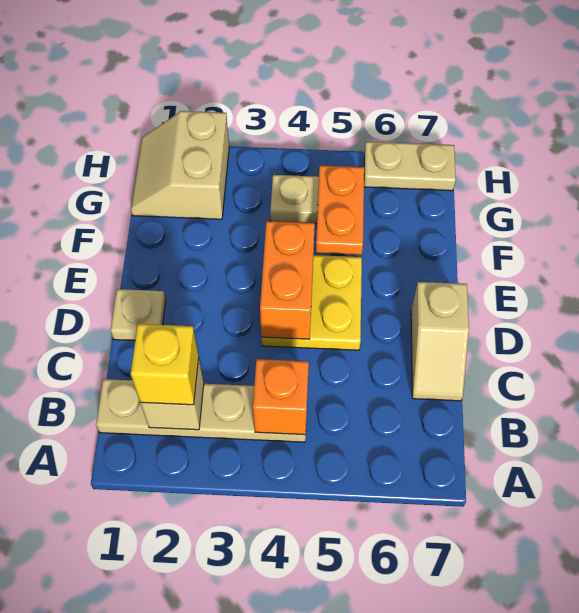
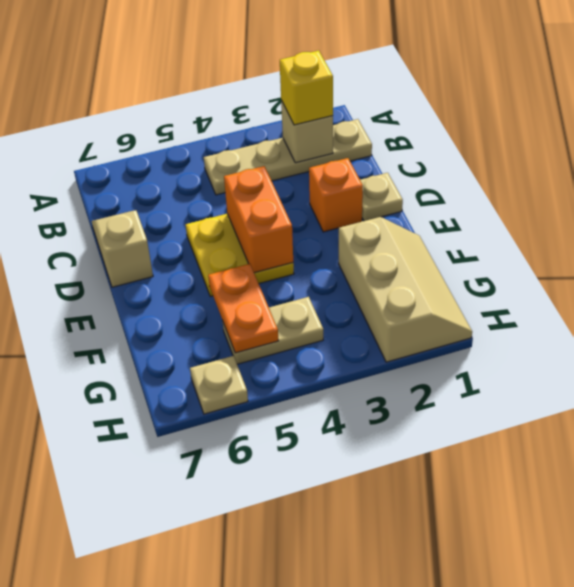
orange brick B4 level 2 -> orange brick D2 level 1
tan slope G1:H2 level 1 top 2 -> tan slope F1:H2 level 1 top 2
tan plate H6:H7 level 1 -> tan plate H6 level 1

